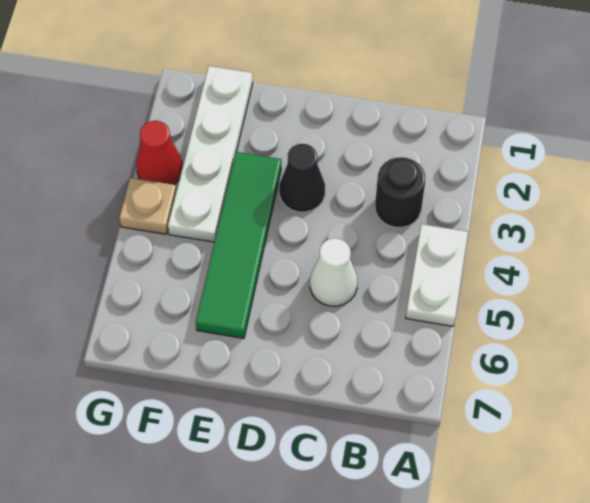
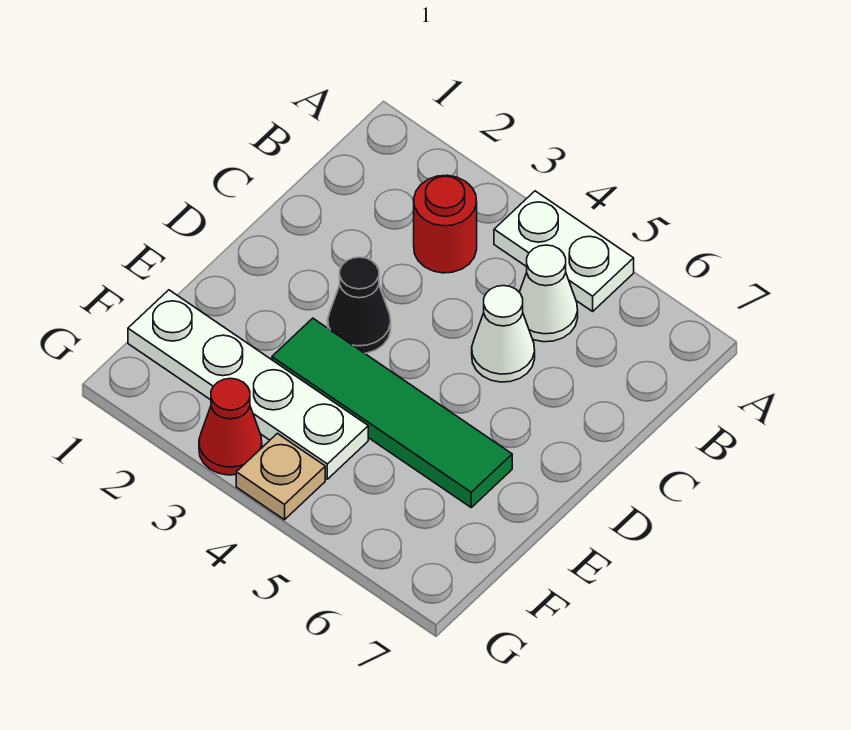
black round brick B3 level 1 -> red round brick B3 level 1
none -> white cone B5 level 1

